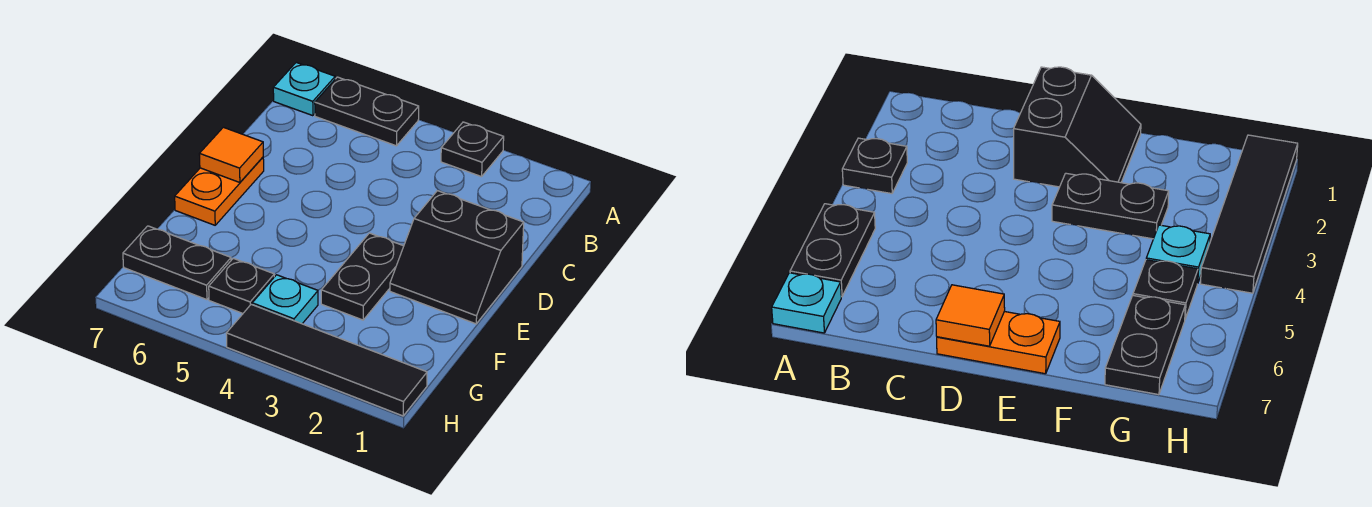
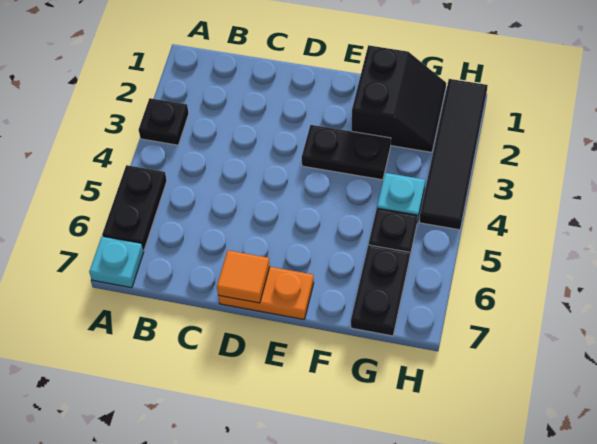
black slope D1:E2 level 1 top D -> black slope F1:G2 level 1 top F

